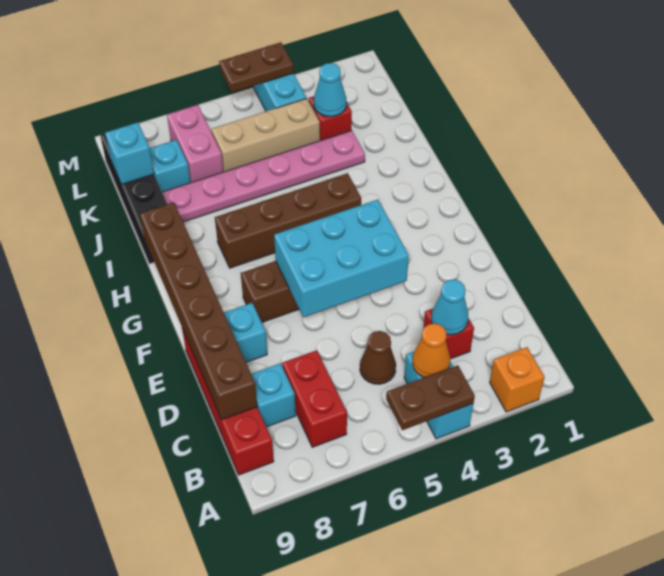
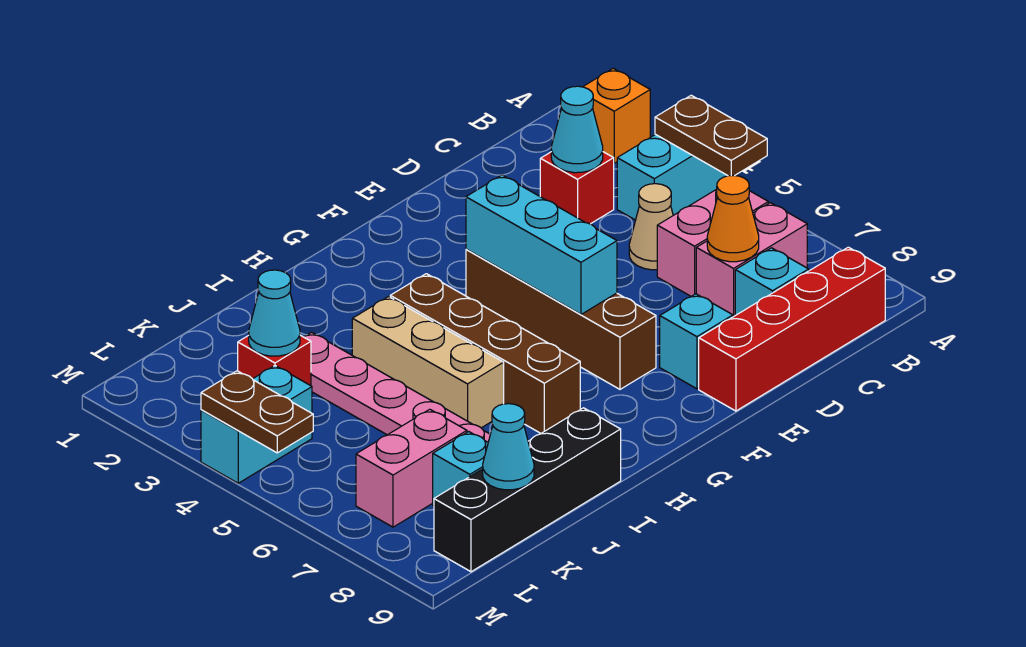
orange cone B4 level 2 -> orange cone C7 level 2
none -> pink brick B6:C6 level 1
red brick B7:C7 level 1 -> pink brick B7:C7 level 1
brown cone C5 level 1 -> tan cone C5 level 1
brown brick C9:H9 level 2 -> none
cyan brick E4:F6 level 2 -> cyan brick F4:F6 level 2
tan brick K4:K6 level 1 -> tan brick I4:I6 level 1
cyan brick K9 level 2 -> cyan cone K9 level 2

